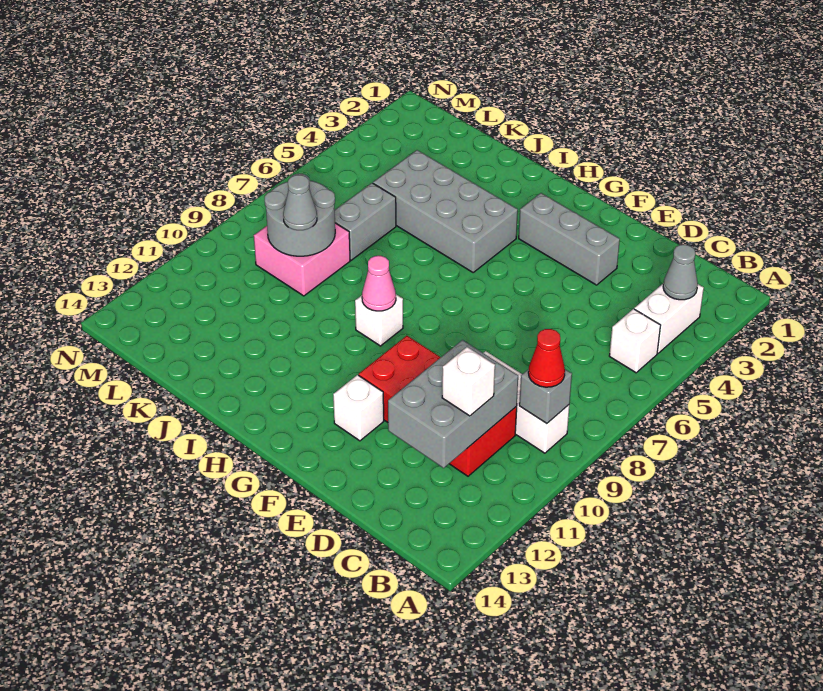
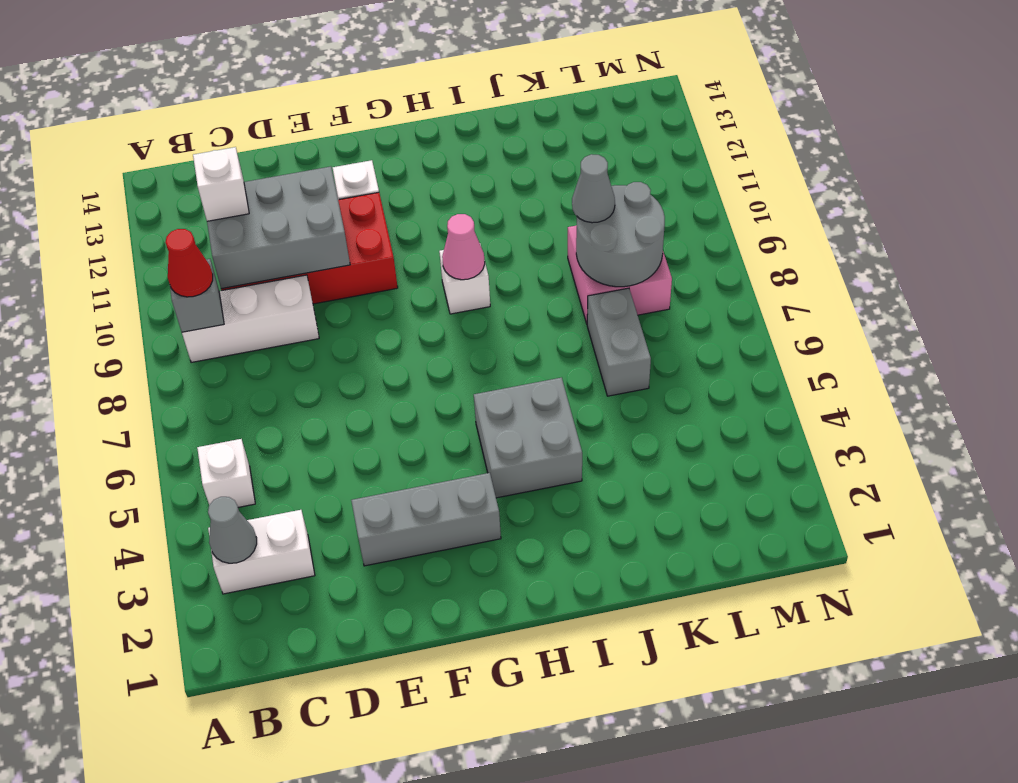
white brick B3:B4 level 1 -> white brick B3:C3 level 1
grey brick C10:D12 level 2 -> grey brick C10:E11 level 2
grey brick H4:K5 level 1 -> grey brick H4:I5 level 1

